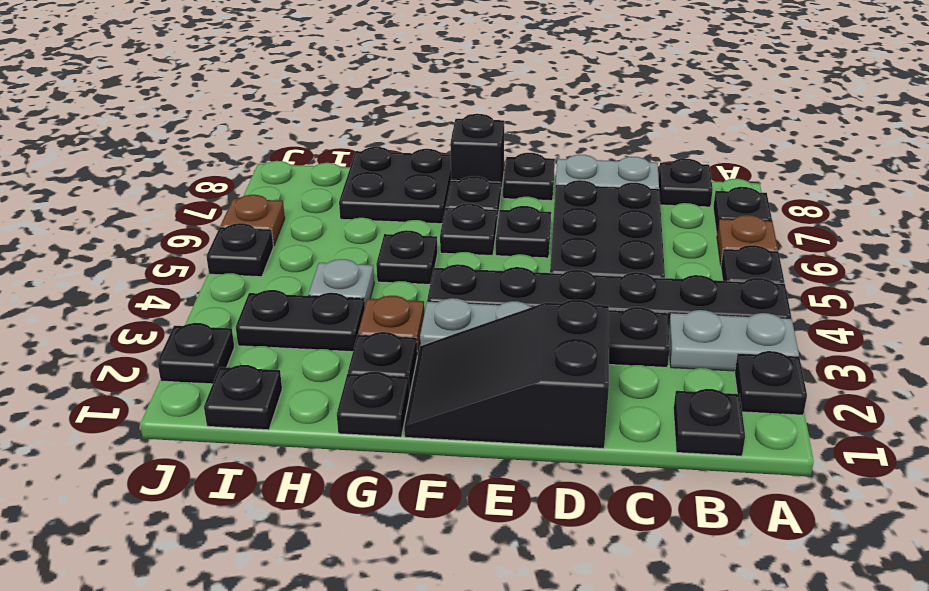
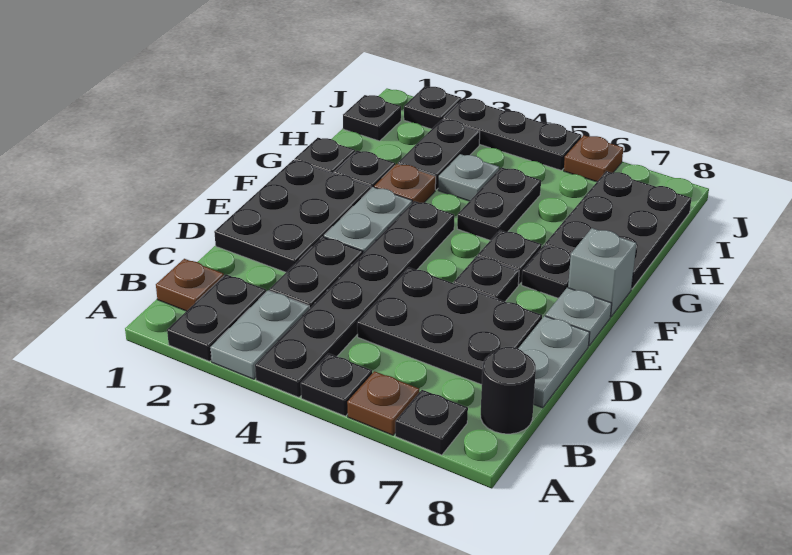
black plate A2 level 1 -> black plate A2:B2 level 1
black plate B1 level 1 -> brown plate B1 level 1
black plate B8 level 1 -> black round brick B8 level 1
black slope D1:F2 level 1 top D -> black plate D1:F2 level 1
black plate E8 level 1 -> grey plate E8 level 1
black brick F8 level 1 -> grey brick F8 level 1
black plate G5 level 1 -> black plate G5:H5 level 1
black plate G7:H8 level 1 -> black plate G7:I8 level 1
black plate J5 level 1 -> black plate J3:J5 level 1

